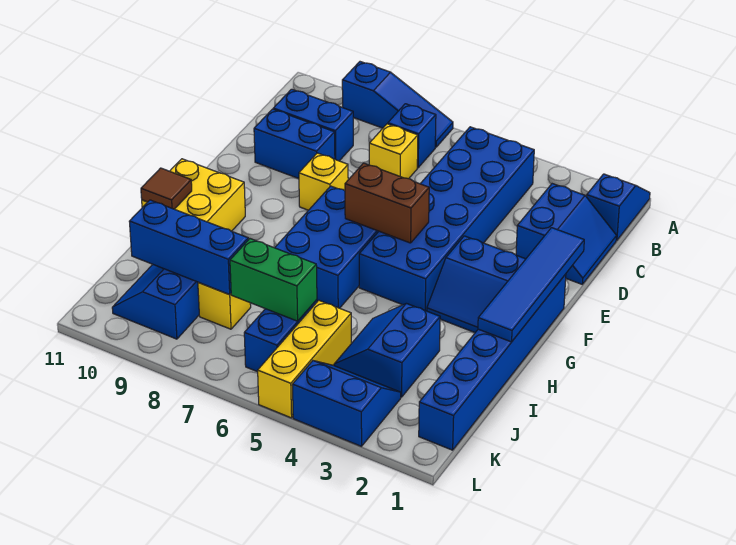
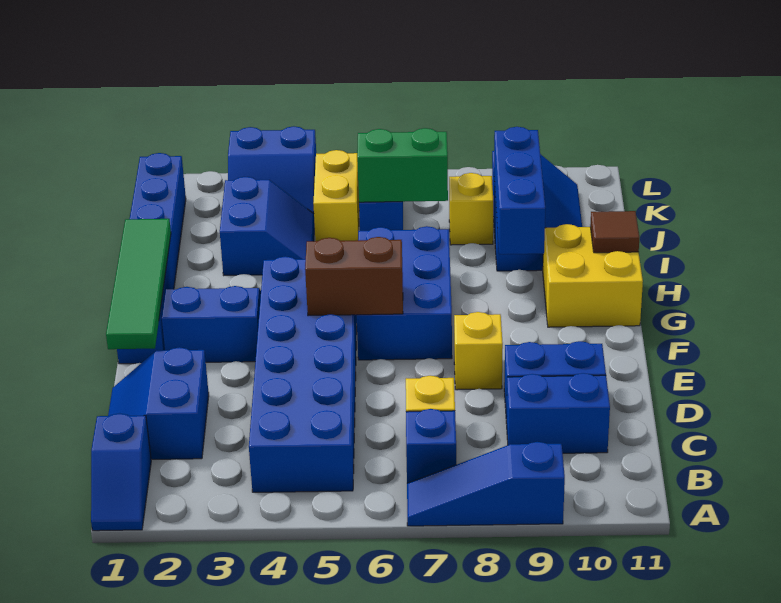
blue tile E1:H1 level 2 -> green tile E1:H1 level 2
yellow brick J5:L5 level 1 -> yellow brick J5:K5 level 1
blue brick J8:J10 level 2 -> blue brick H9:J9 level 2

